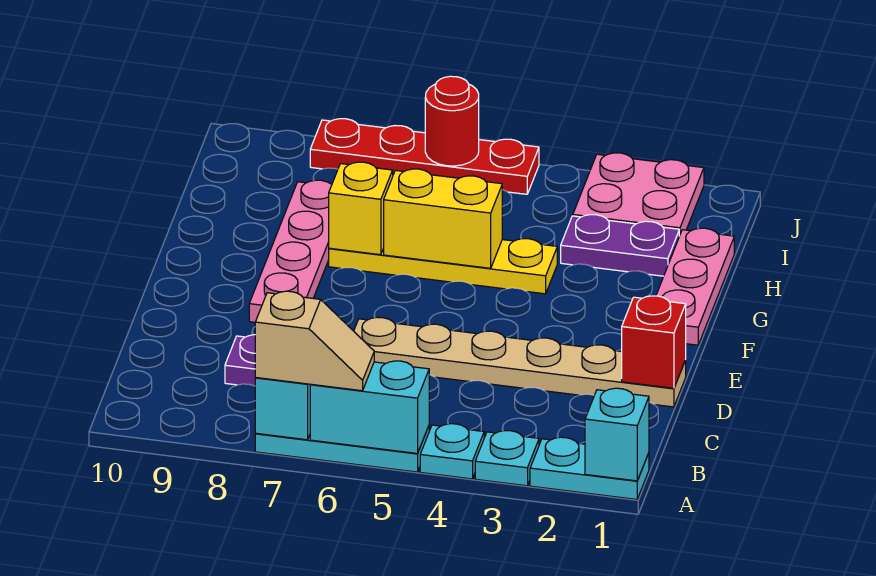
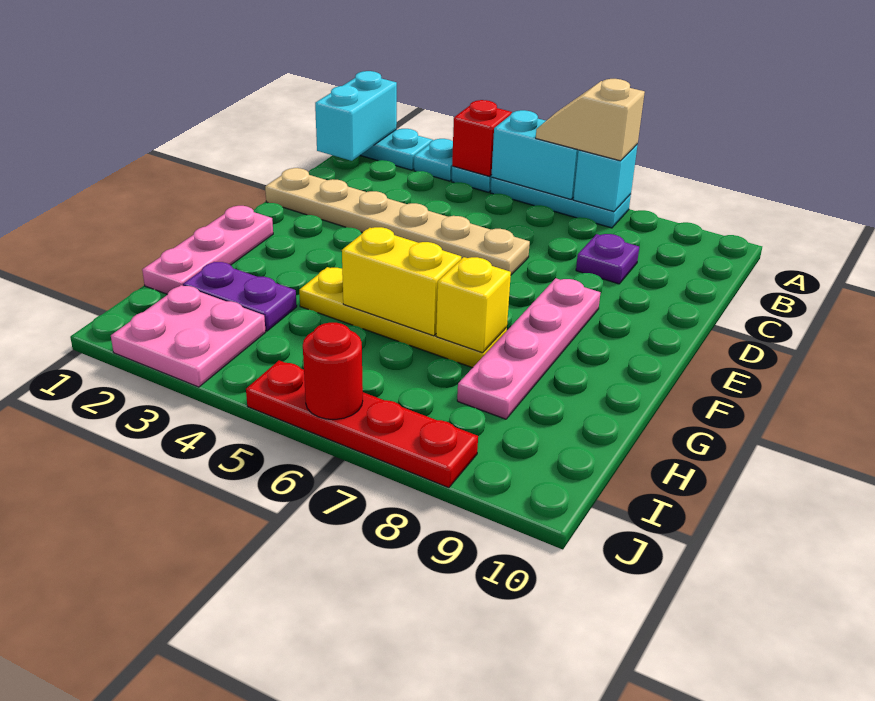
cyan brick A1 level 2 -> cyan brick A1:B1 level 2
red brick D1 level 2 -> red brick A4 level 2

